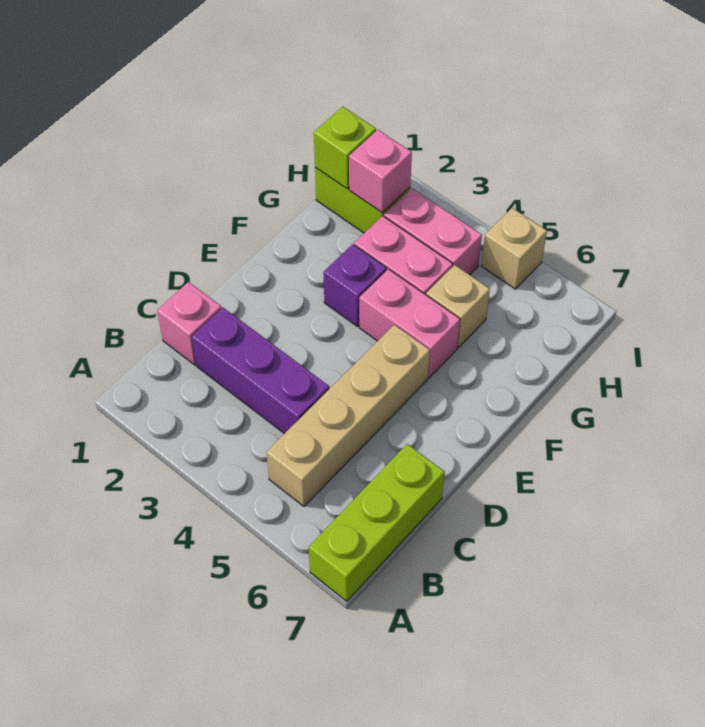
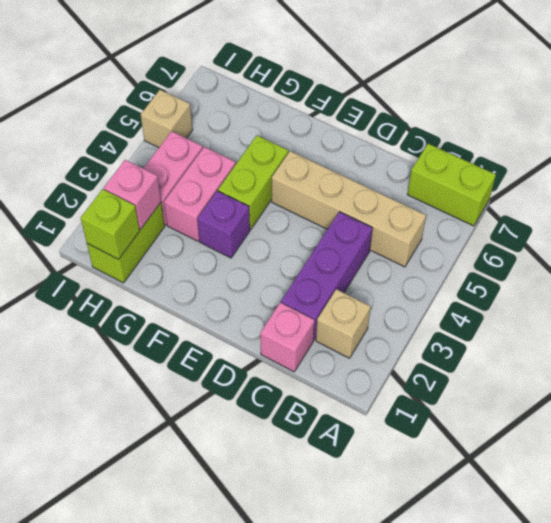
lime brick A7:C7 level 1 -> lime brick A7:B7 level 1
pink brick F4:F5 level 1 -> lime brick F4:F5 level 1
tan brick G5 level 1 -> tan brick B2 level 1

